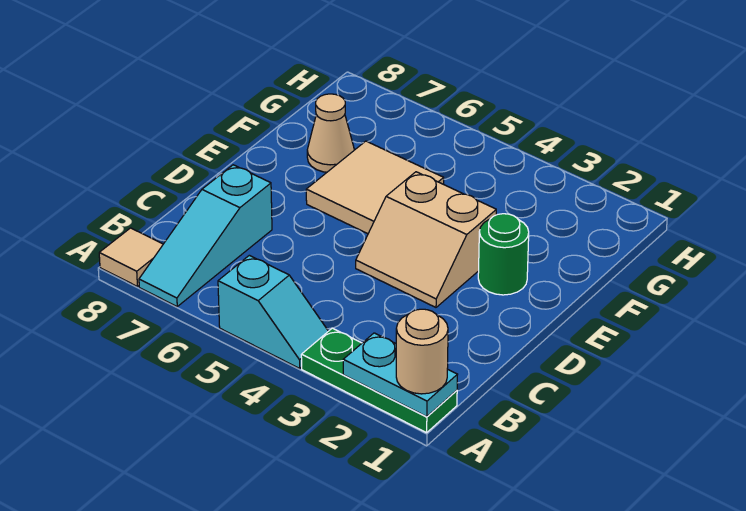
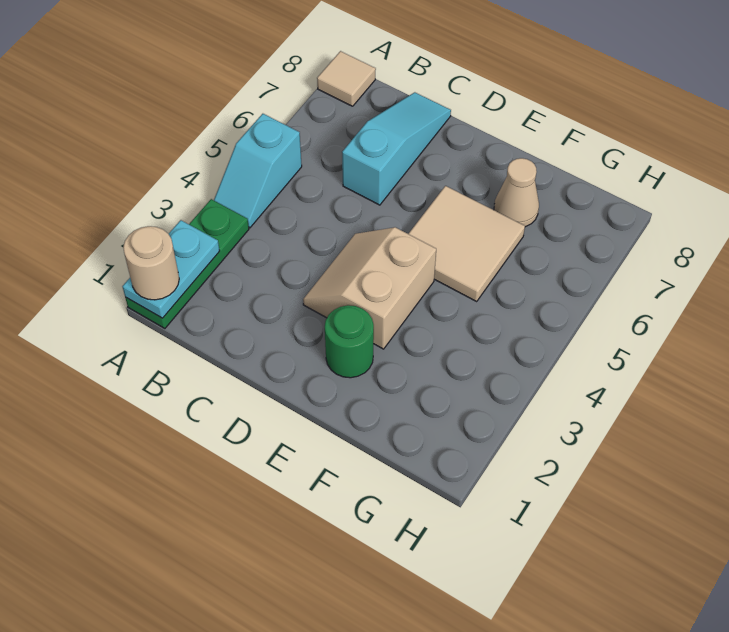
cyan slope A7:C7 level 1 top C -> cyan slope C6:C8 level 1 top 6

